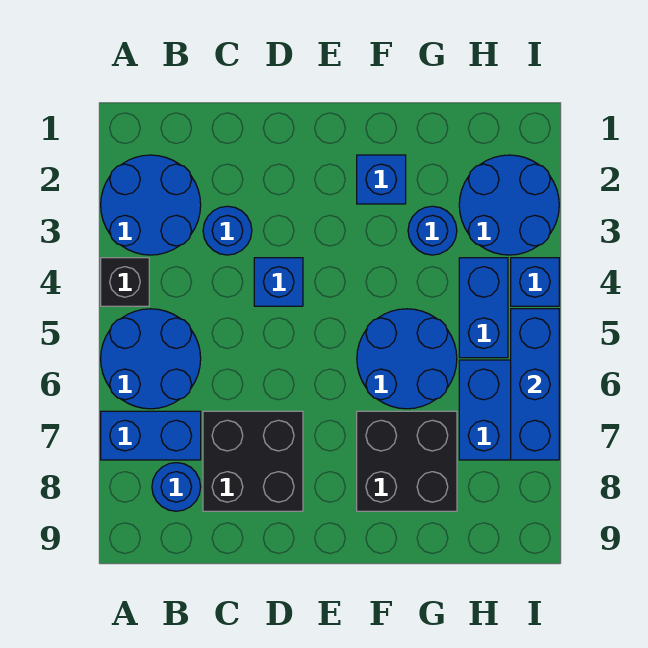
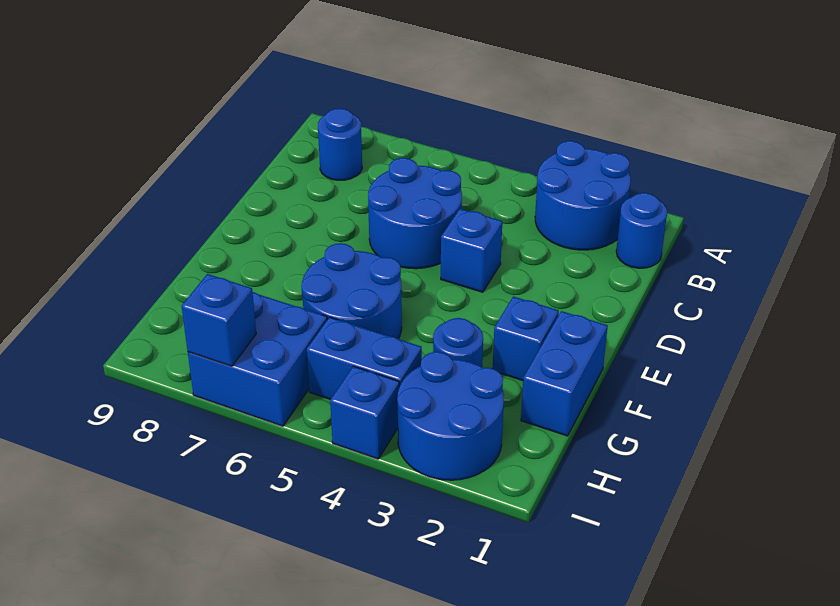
black brick A4 level 1 -> none
blue round brick A5:B6 level 1 -> blue round brick C5:D6 level 1
blue brick A7:B7 level 1 -> blue brick F1:G1 level 1
blue round brick C3 level 1 -> blue round brick B1 level 1
black brick C7:D8 level 1 -> none
black brick F7:G8 level 1 -> none
blue brick I5:I7 level 2 -> blue brick I7 level 2

